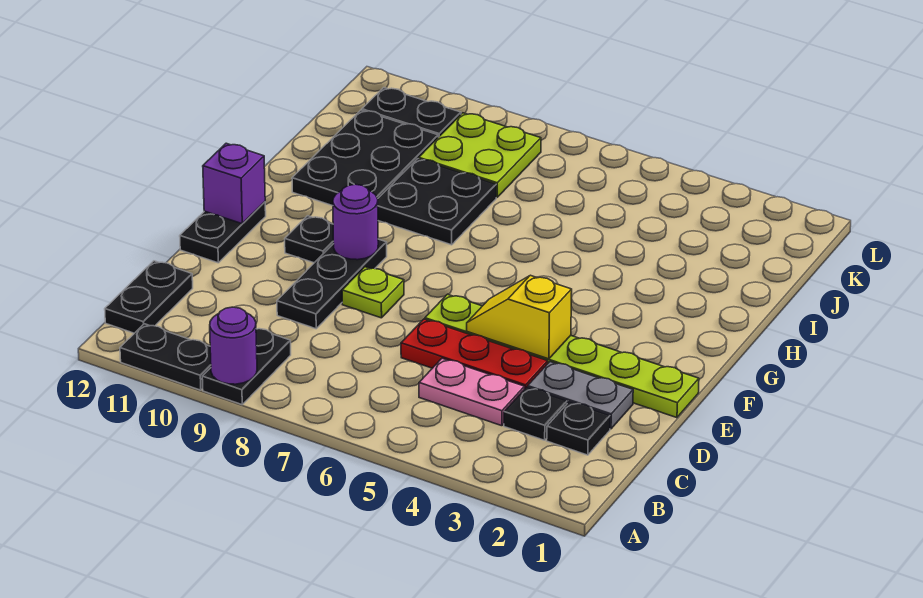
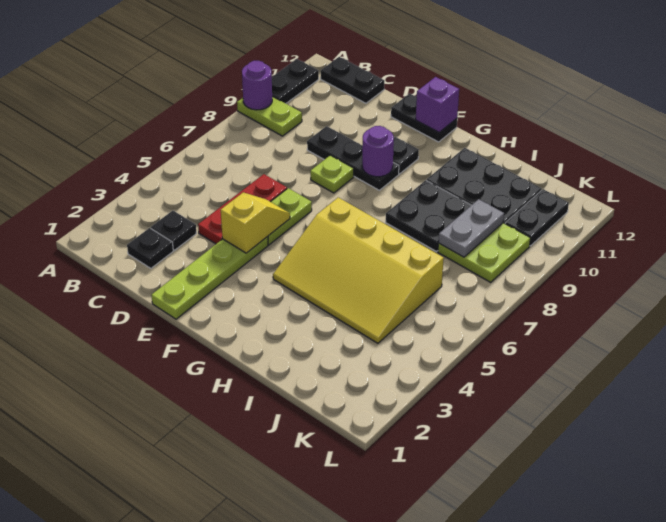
black plate A9:B9 level 1 -> lime plate A9:B9 level 1
pink plate C4:C5 level 1 -> none
grey plate D2:D3 level 1 -> grey plate J8:J9 level 2
none -> yellow slope G4:J6 level 1 top 6

